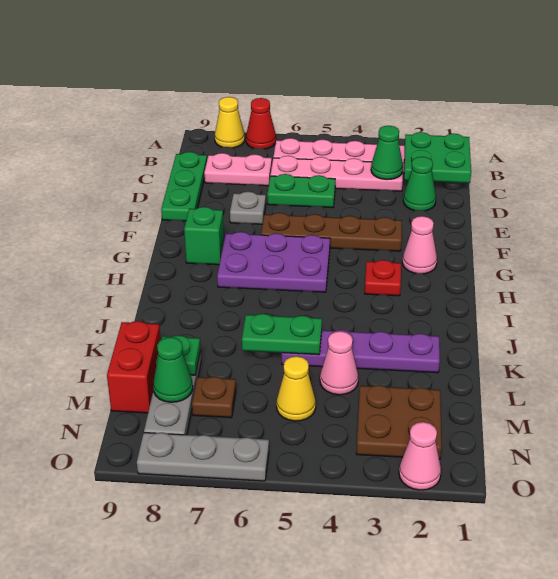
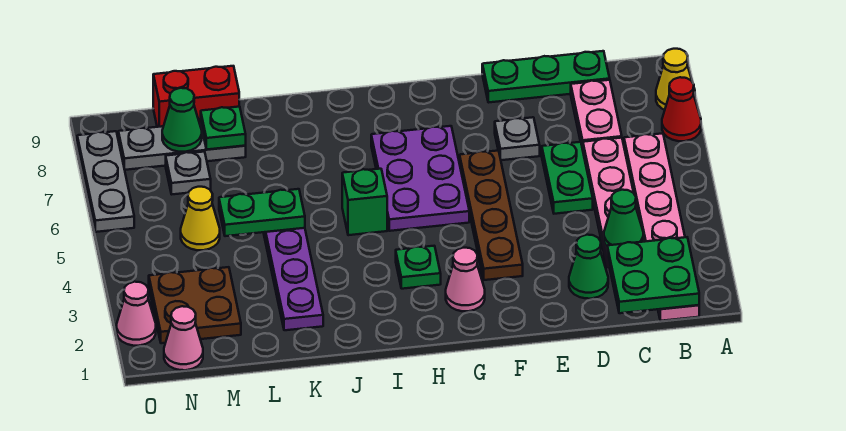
green brick G8 level 1 -> green brick I5 level 1
red plate H3 level 1 -> green plate H3 level 1
green plate K5:K6 level 2 -> green plate K5:L5 level 2
pink cone L4 level 1 -> pink cone N1 level 1
brown plate M7 level 1 -> grey plate M7 level 1

